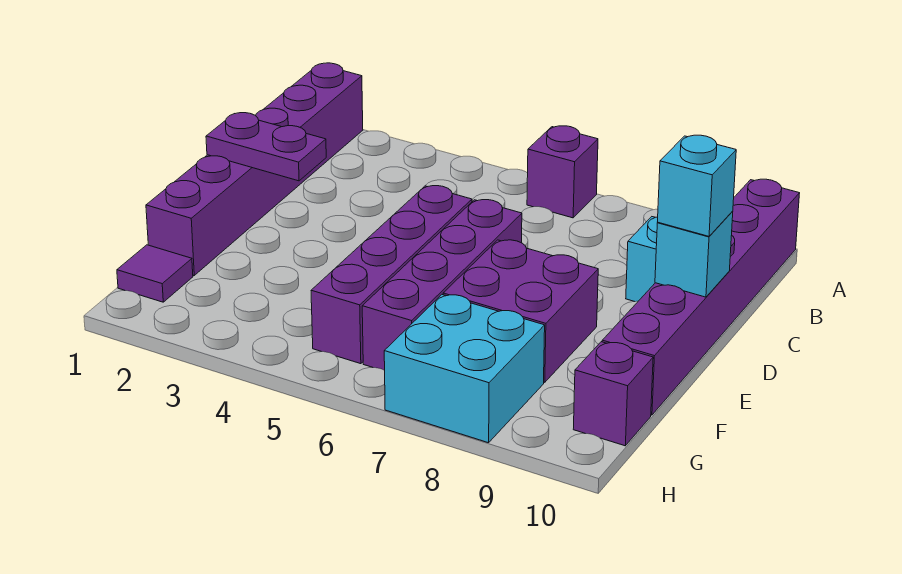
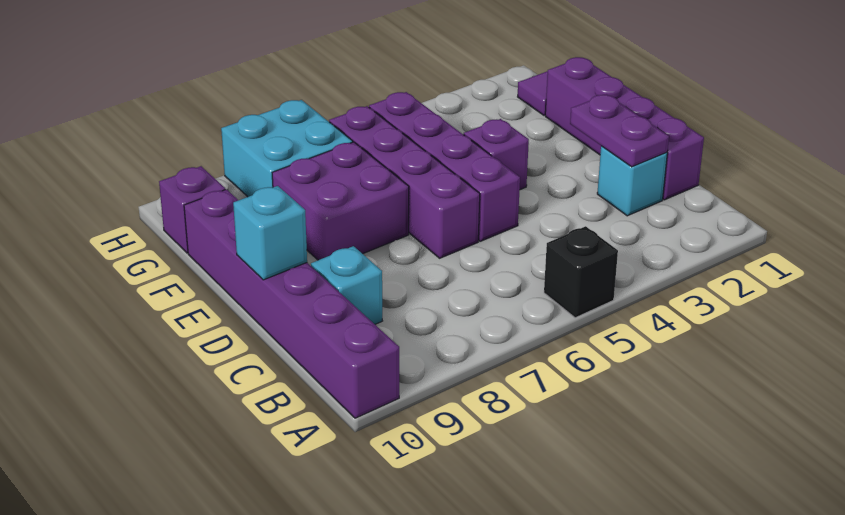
purple brick A1:F1 level 1 -> purple brick C1:F1 level 1
none -> black brick A5 level 1
purple brick A6 level 1 -> purple brick E4 level 1
purple plate D1:D2 level 2 -> purple plate C2:D2 level 2
cyan brick D10 level 3 -> cyan brick C2 level 1

